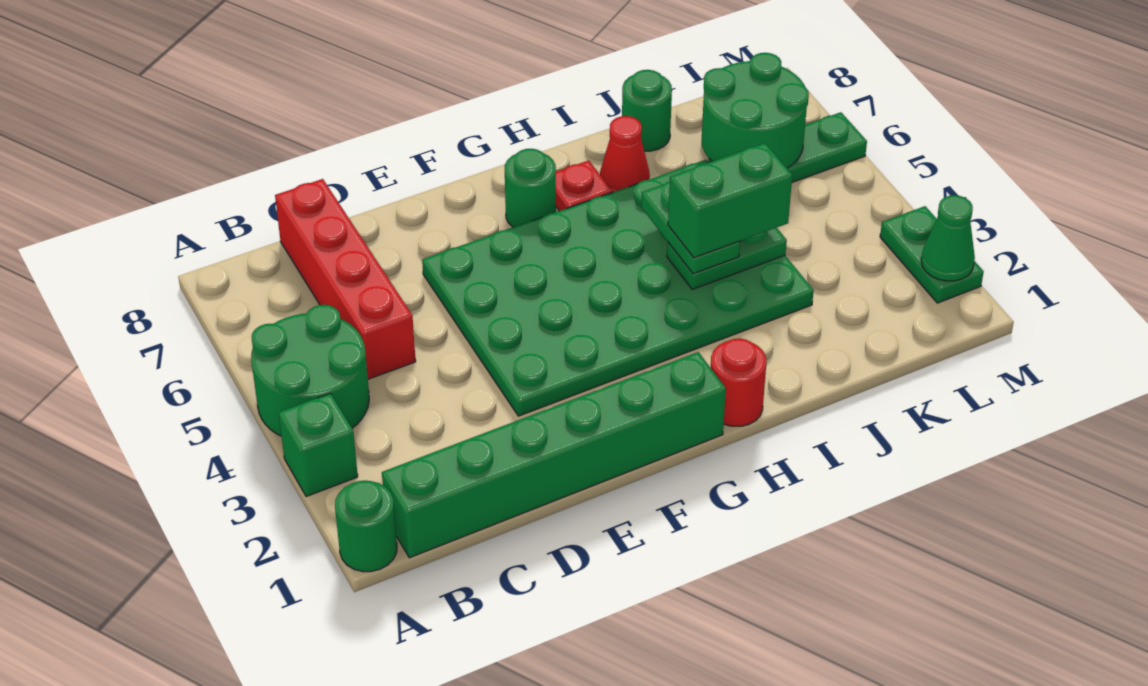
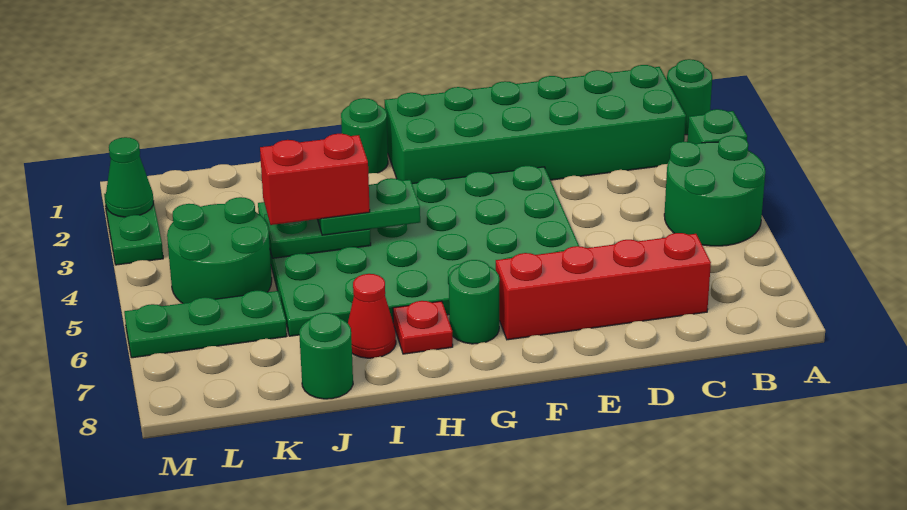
green brick B1:G1 level 1 -> green brick B1:G2 level 1
red brick C5:C8 level 1 -> red brick C7:F7 level 1
red round brick H1 level 1 -> green round brick H1 level 1
green plate I4:I5 level 3 -> green plate H4:I4 level 3
green brick I4:J4 level 4 -> red brick I4:J4 level 4
green round brick K6:L7 level 2 -> green round brick K4:L5 level 1

